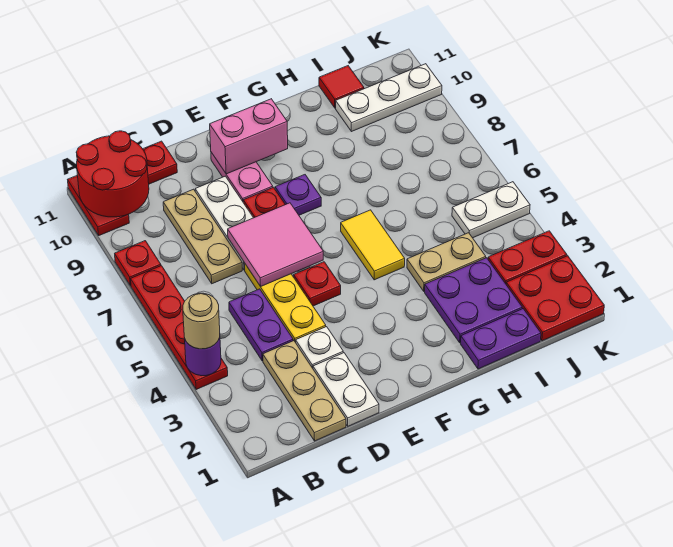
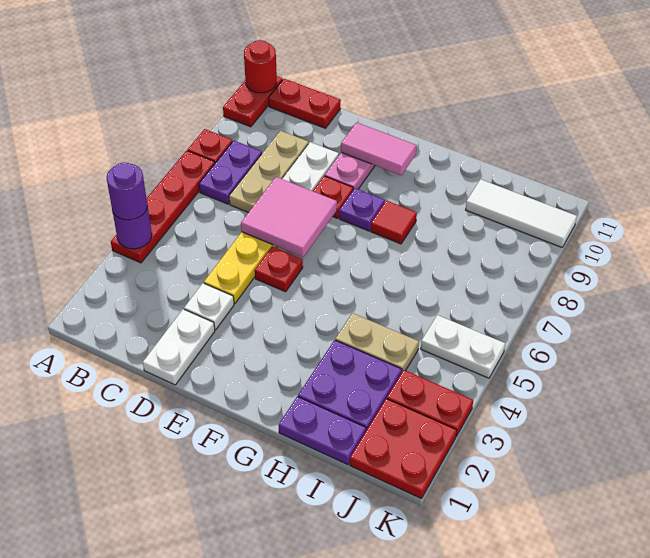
tan round brick A4 level 3 -> purple round brick A4 level 3
red round brick A10:B11 level 2 -> red round brick A11 level 2
tan plate C1:C3 level 1 -> none
purple plate C4:C5 level 1 -> purple plate B7:B8 level 1
pink brick E10:F10 level 2 -> pink tile E10:F10 level 2
yellow tile G5:G6 level 1 -> none
white plate I10:K10 level 1 -> white tile I10:K10 level 1
red tile I11 level 1 -> red tile G8 level 1

